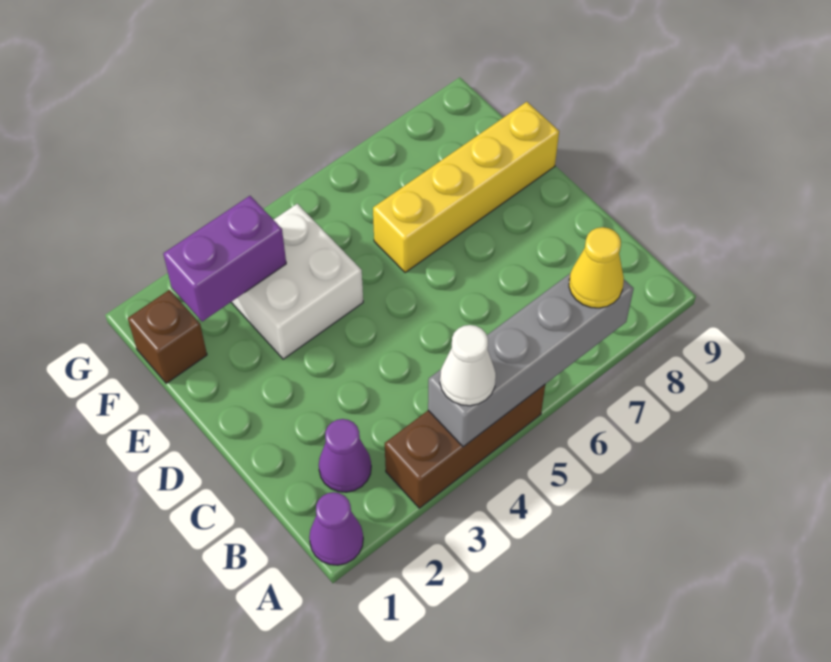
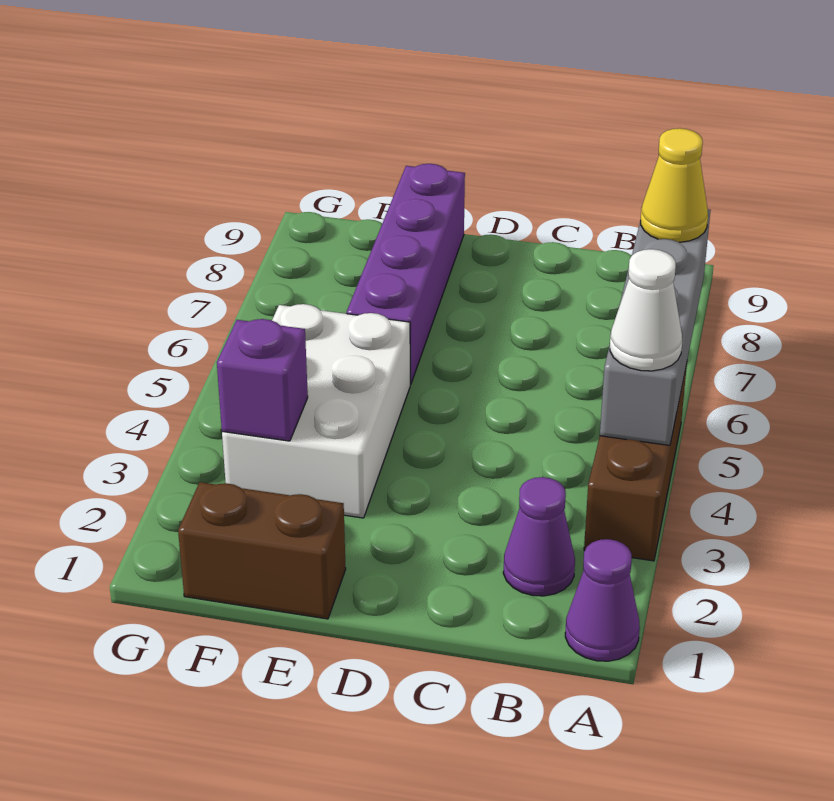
white brick E3:F4 level 1 -> white brick E3:F5 level 1
yellow brick E6:E9 level 1 -> purple brick E6:E9 level 1
brown brick F1 level 1 -> brown brick E1:F1 level 1
purple brick F2:F3 level 2 -> purple brick F3 level 2

